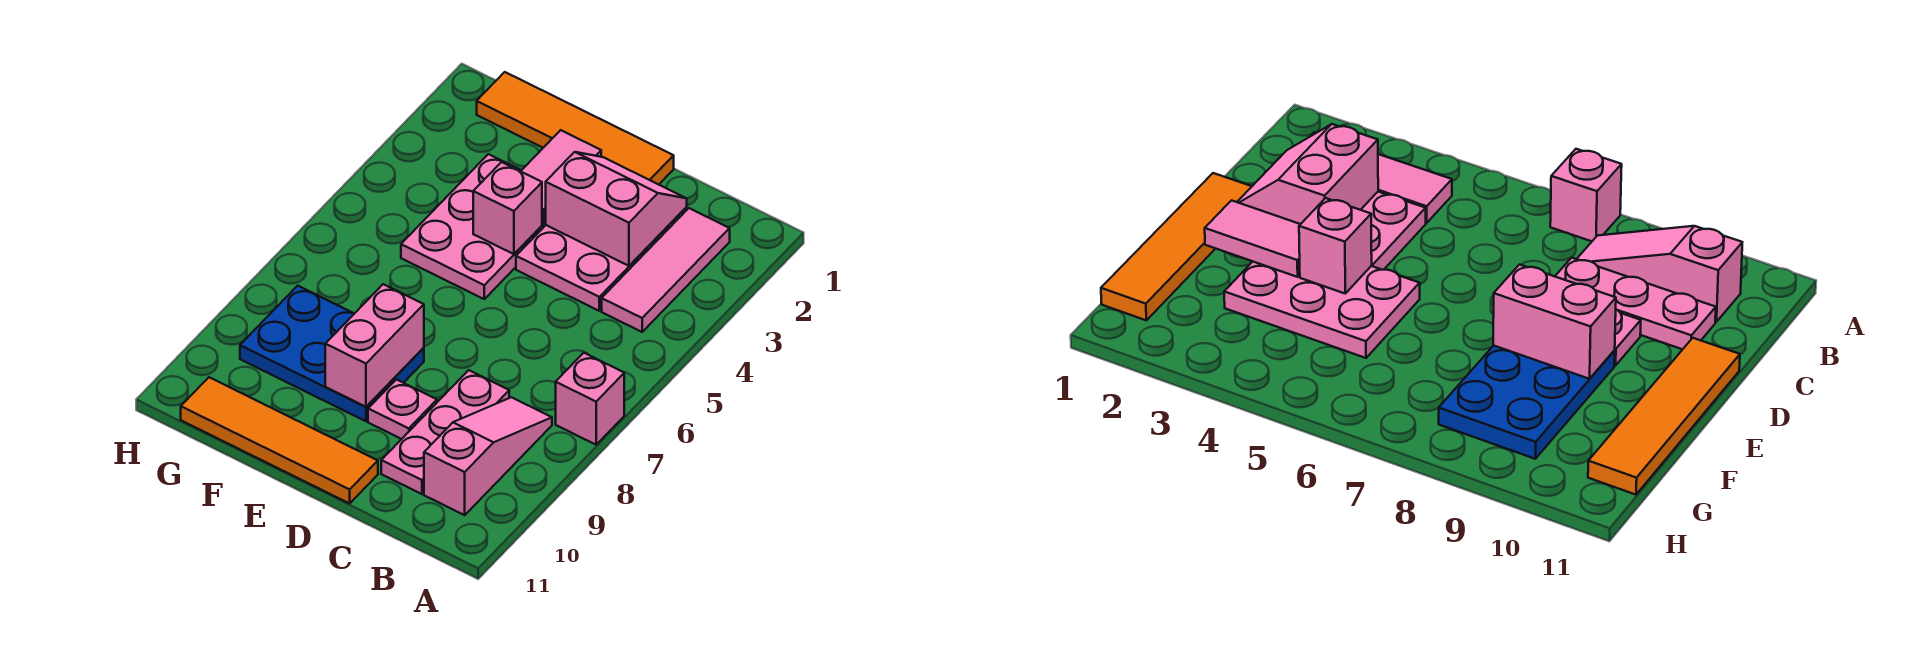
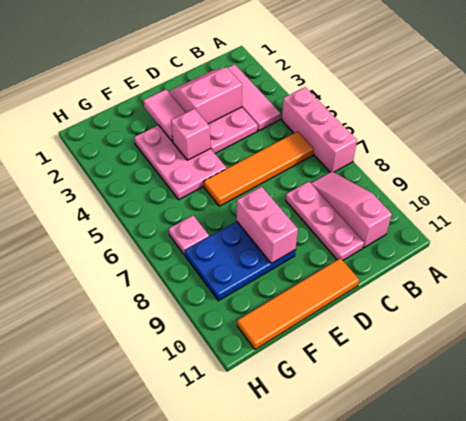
pink brick A7 level 1 -> pink brick A5:A7 level 1
orange tile D1:G1 level 1 -> orange tile B6:E6 level 1
pink plate D9 level 1 -> pink plate G7 level 1

